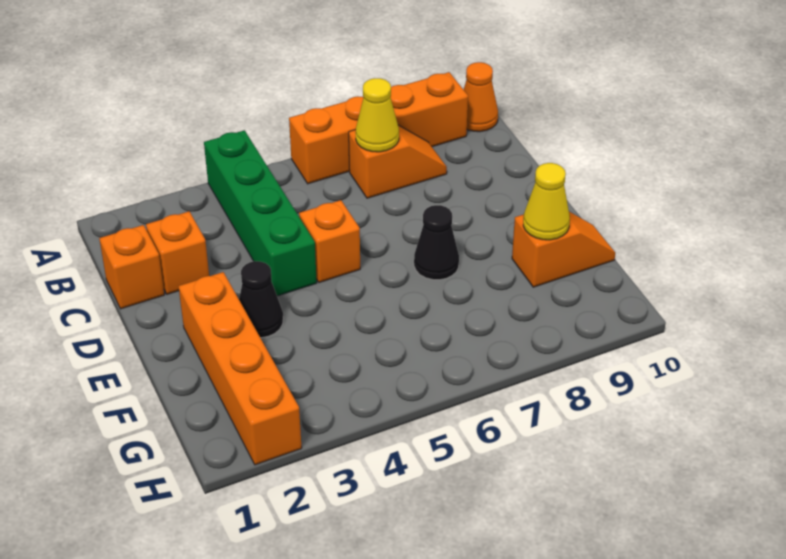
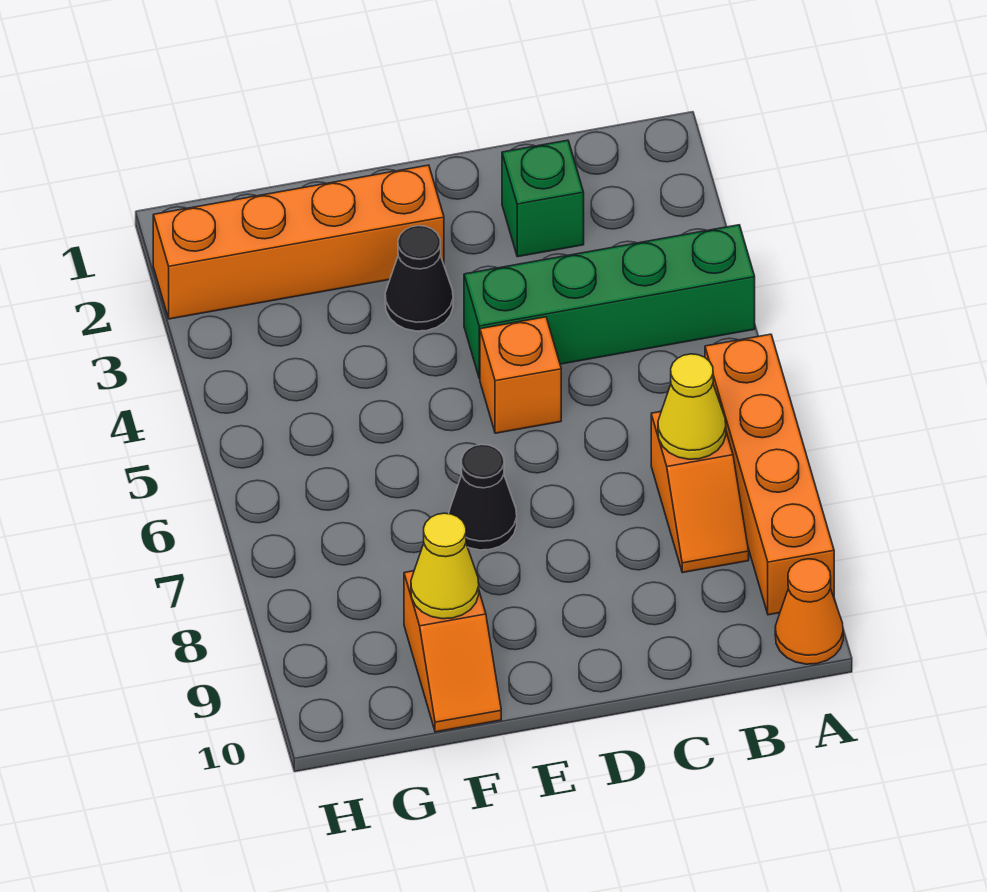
orange brick C1 level 1 -> none
orange brick C2 level 1 -> green brick C2 level 1

